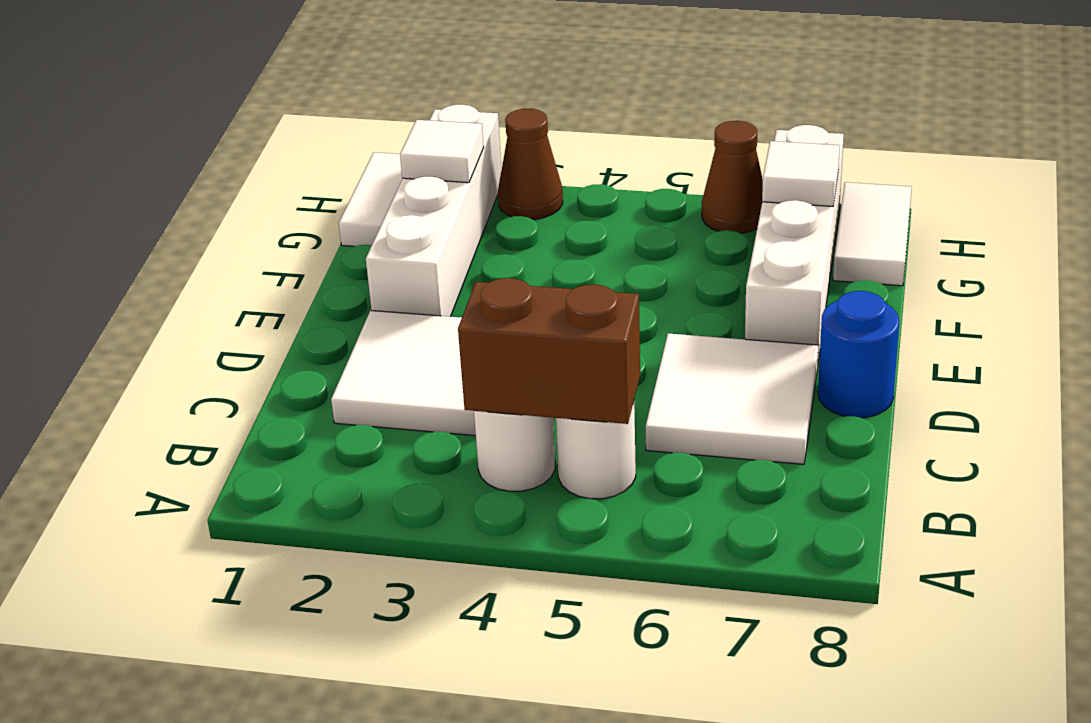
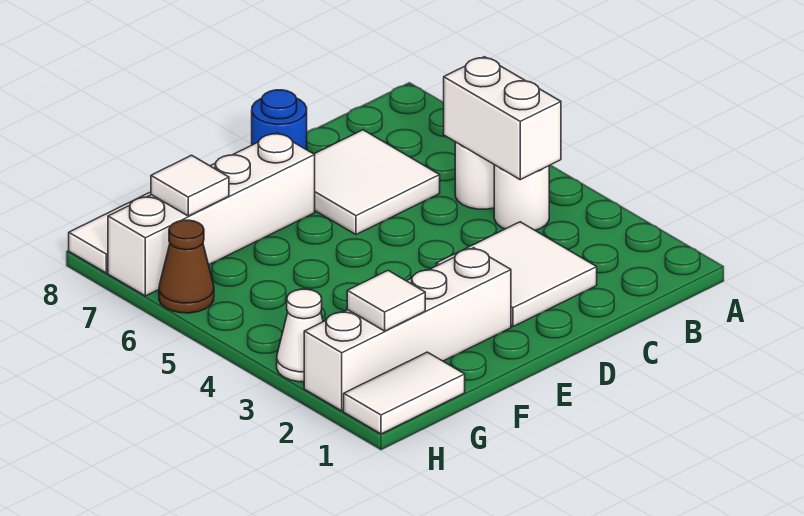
brown brick B4:B5 level 2 -> white brick B4:B5 level 2
brown cone H3 level 1 -> white cone H3 level 1

